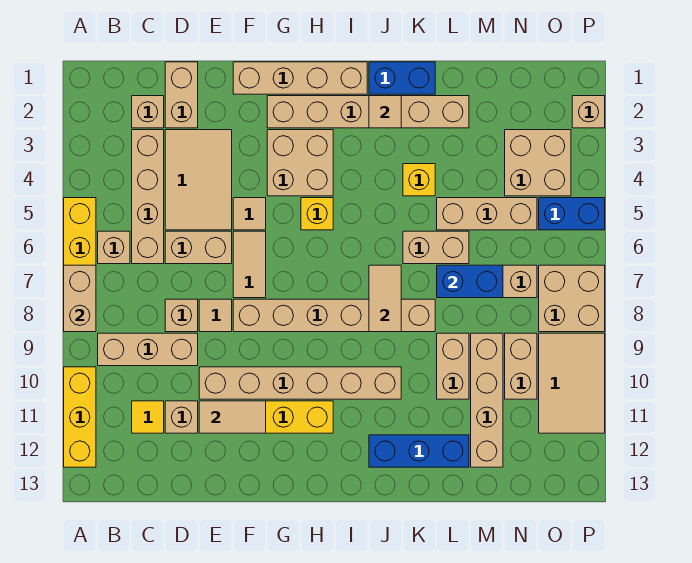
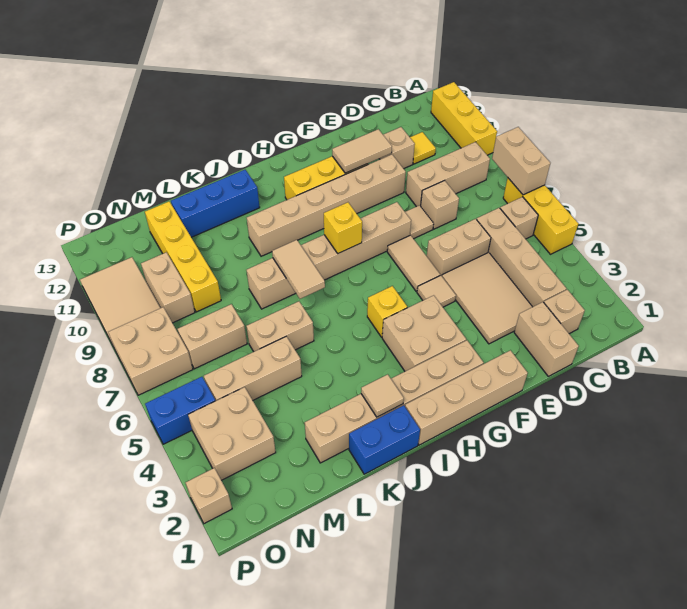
yellow brick K4 level 1 -> yellow brick H8 level 2
blue brick L7:M7 level 2 -> none
tan brick L9:L10 level 1 -> none
tan brick M9:M12 level 1 -> yellow brick M9:M12 level 1

